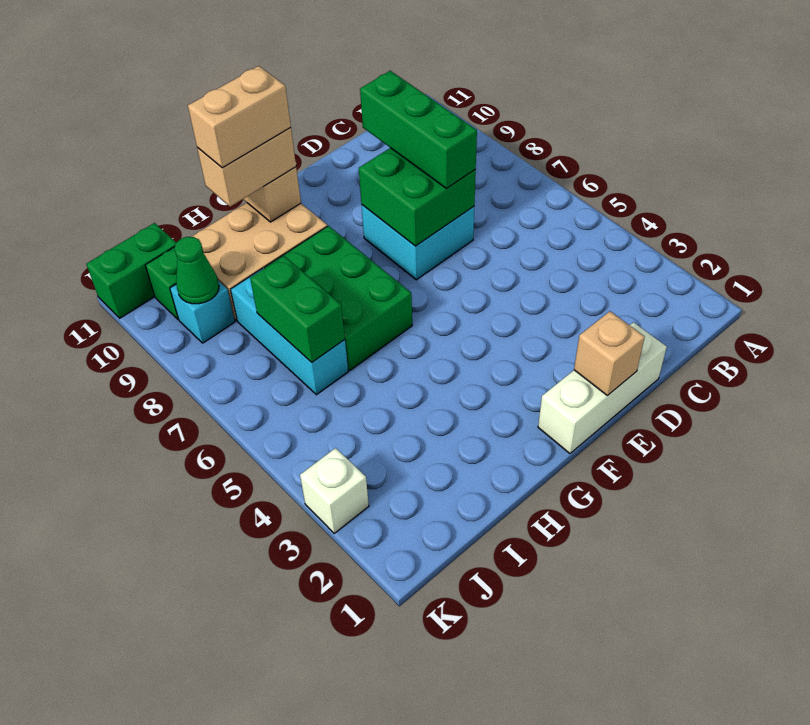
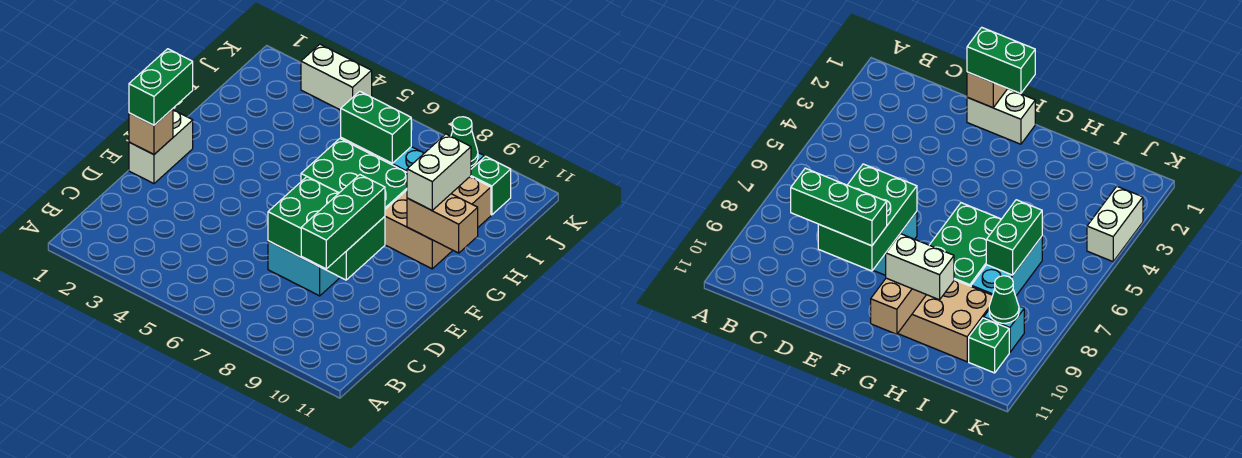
white brick D1:F1 level 1 -> white brick E1:F1 level 1
green brick D7:E8 level 2 -> green brick D7:E9 level 2
green brick D7:D9 level 3 -> green brick C9:E9 level 3
tan brick G10:H10 level 3 -> white brick G10:H10 level 3
tan brick G10:H10 level 4 -> none
green brick J11:K11 level 1 -> green brick E1:F1 level 3
white brick K3 level 1 -> white brick K3:K4 level 1

